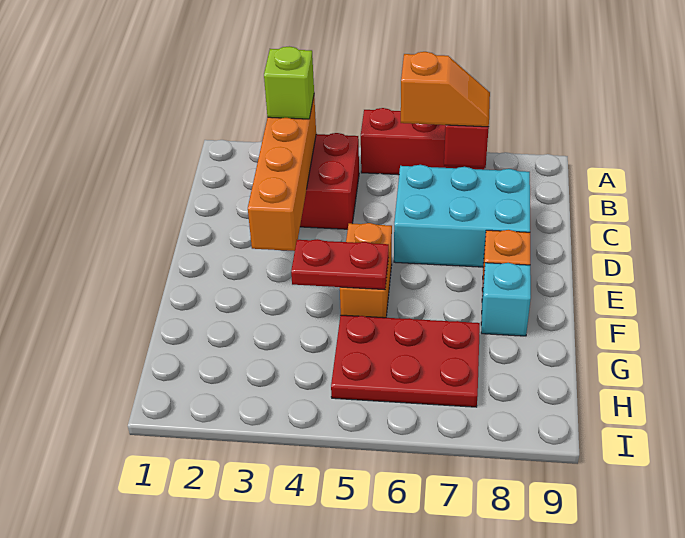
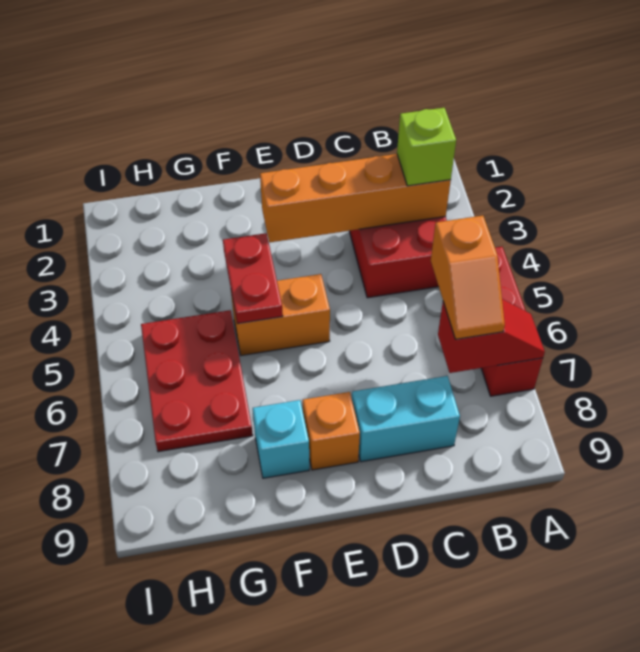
cyan brick C6:D8 level 1 -> cyan brick C8:D8 level 1

